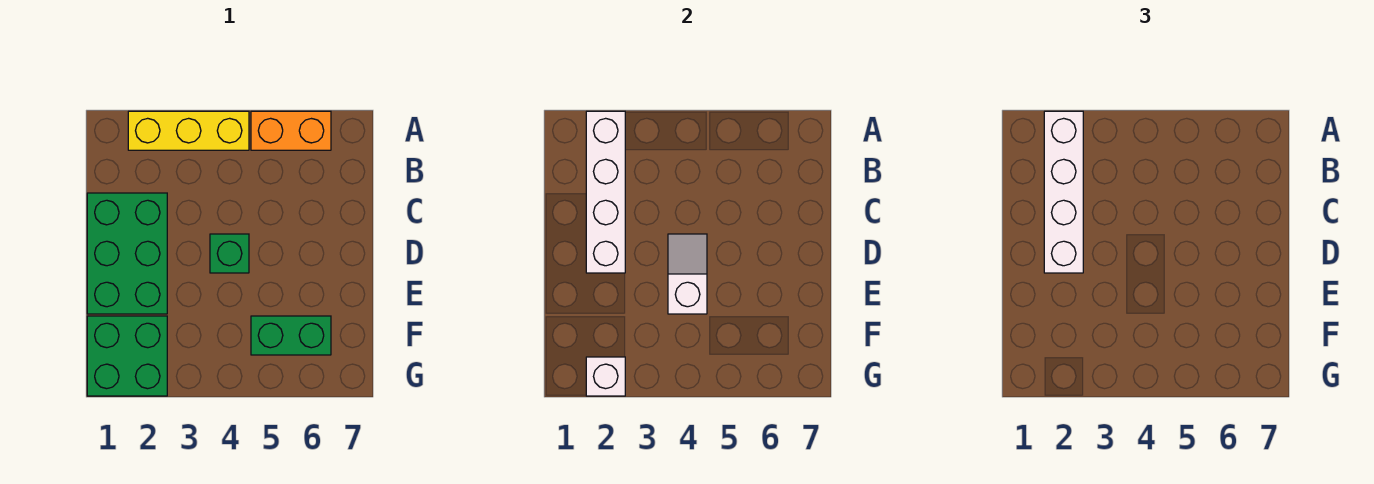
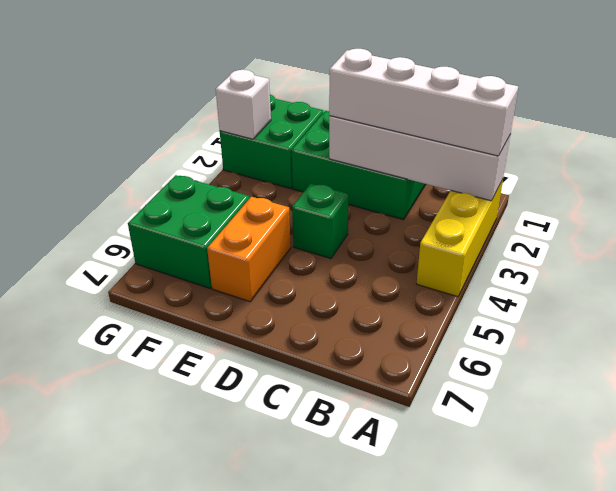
orange brick A5:A6 level 1 -> orange brick E5:E6 level 1
white slope D4:E4 level 2 top E -> none
green brick F5:F6 level 1 -> green brick F5:G6 level 1

